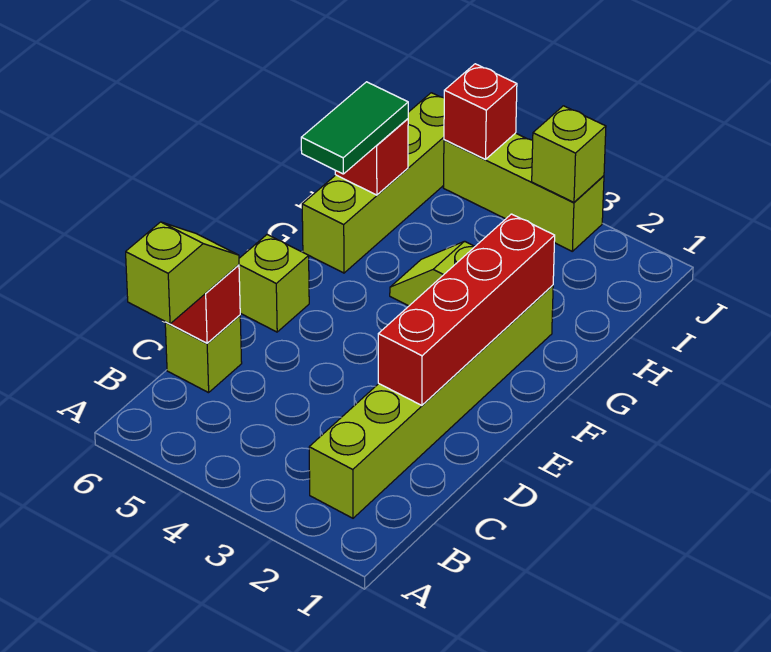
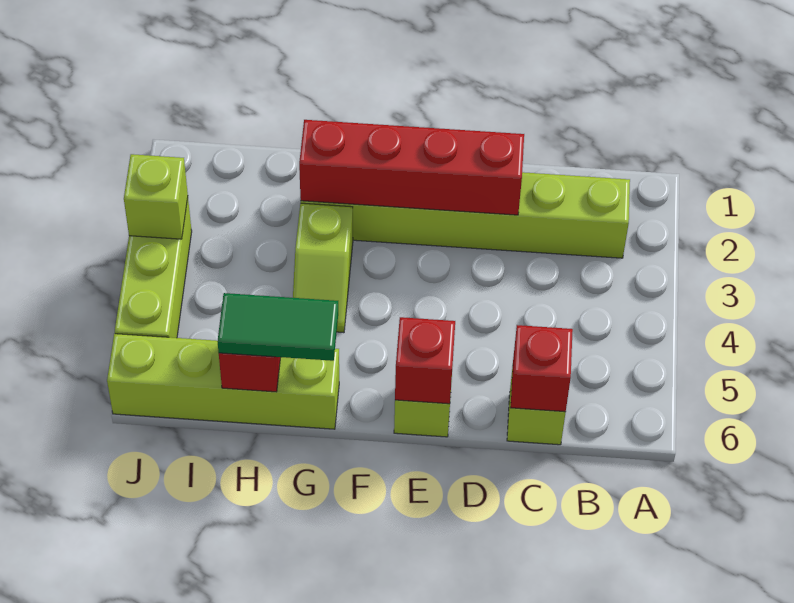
lime slope B6:C6 level 3 top B -> none
red brick J5 level 2 -> red brick E6 level 2

